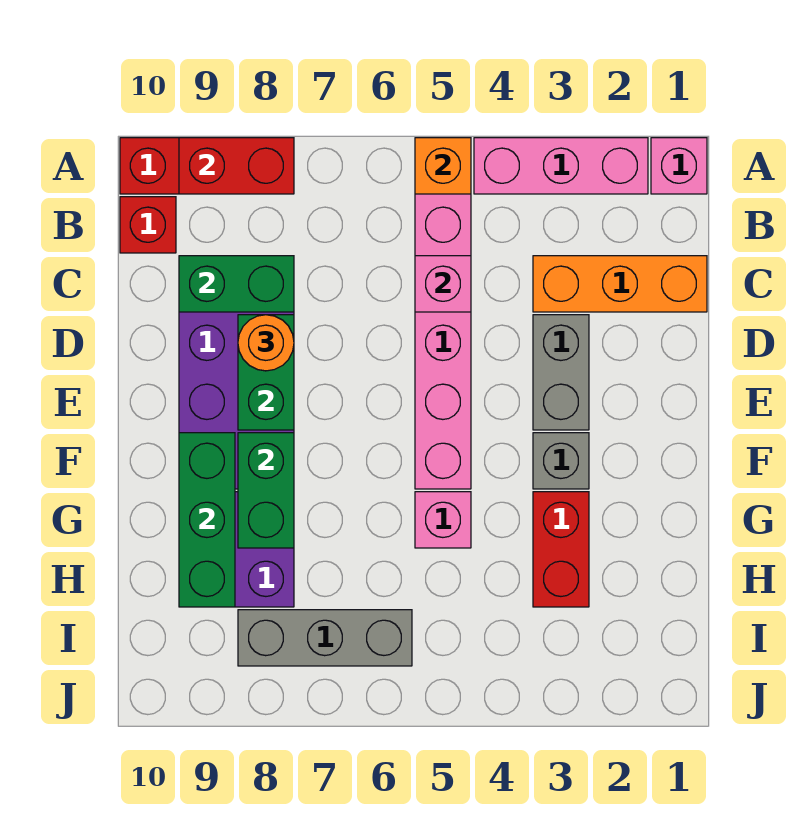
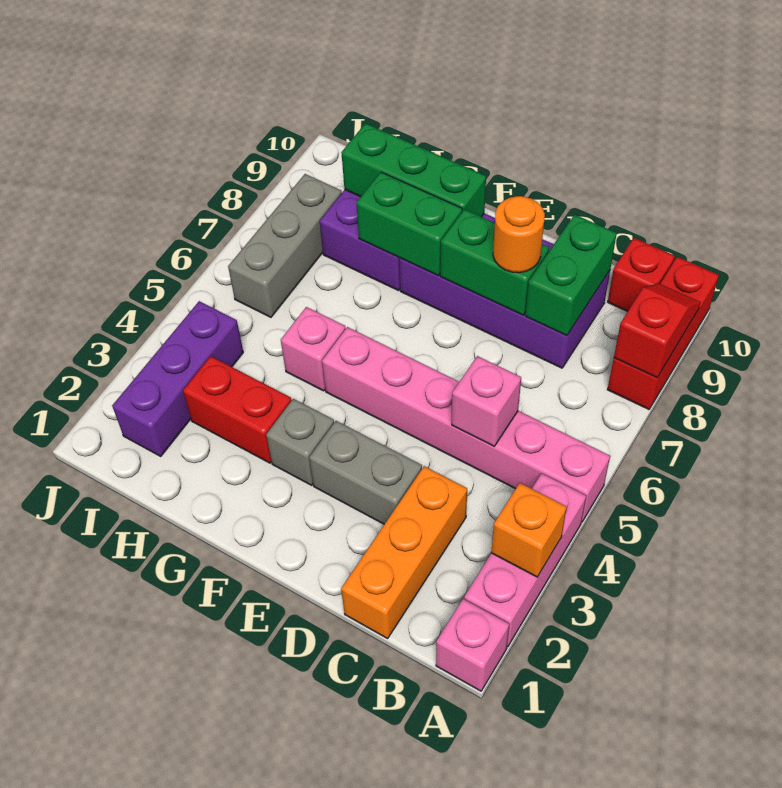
orange brick A5 level 2 -> orange brick A3 level 2
red brick A8:A9 level 2 -> red slope A8:A9 level 2 top 8
none -> purple brick I2:I4 level 1

